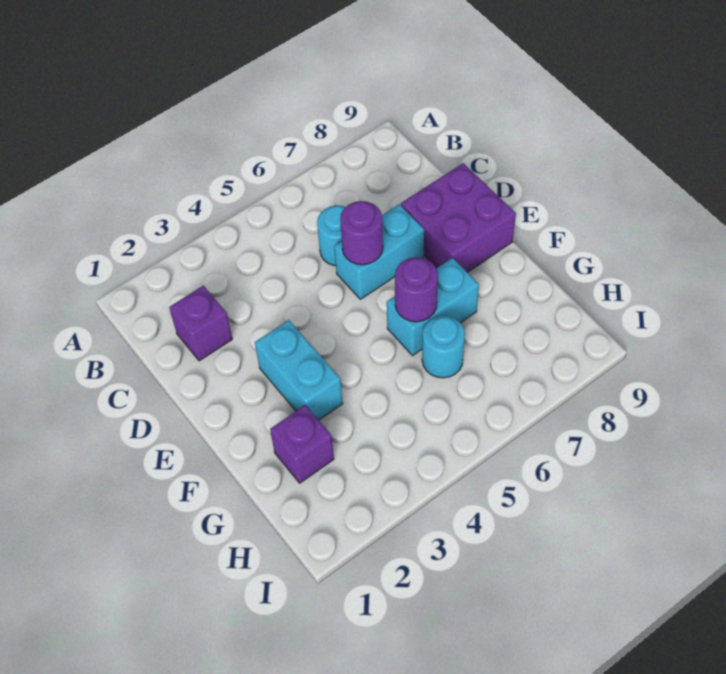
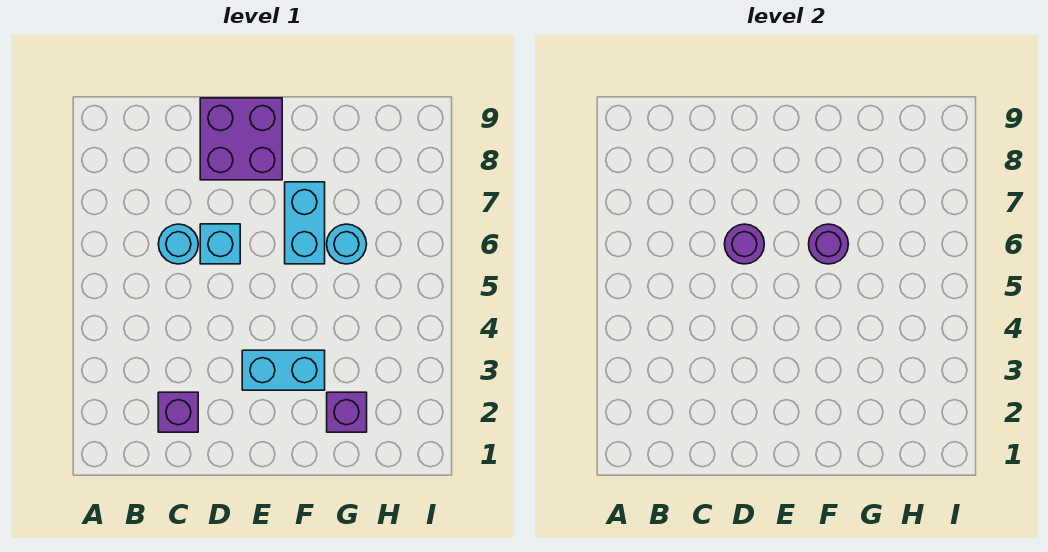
cyan brick D6:D7 level 1 -> cyan brick D6 level 1

